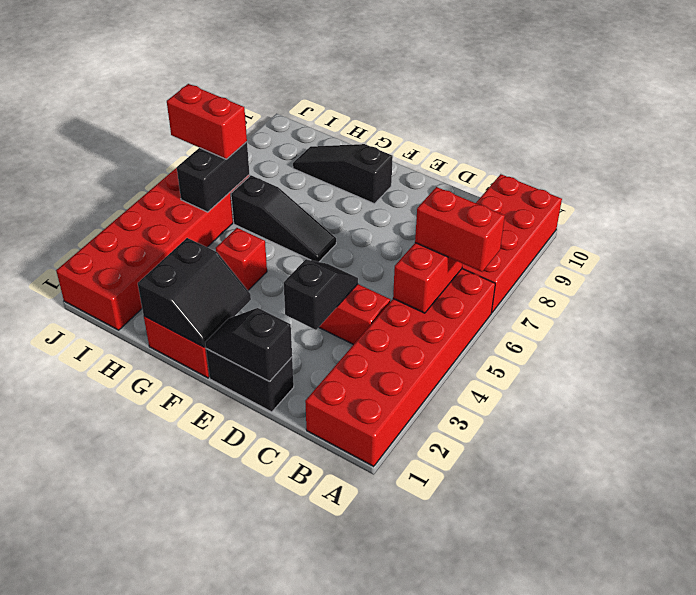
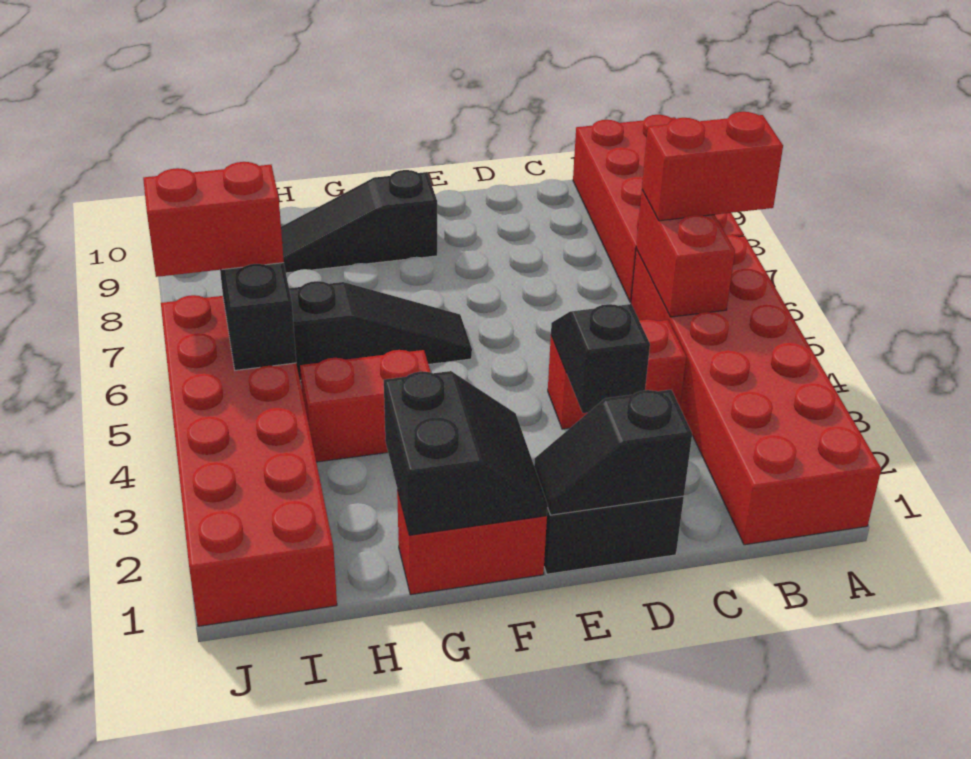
red brick G4 level 1 -> red brick G4:H4 level 1

